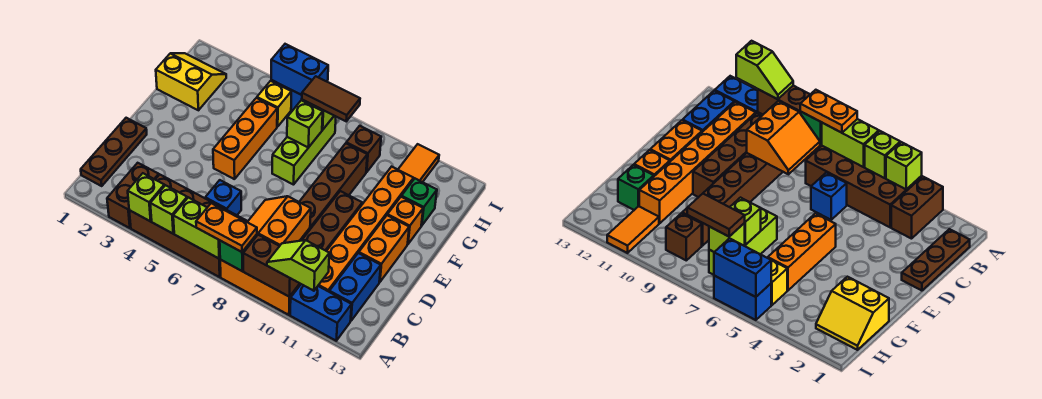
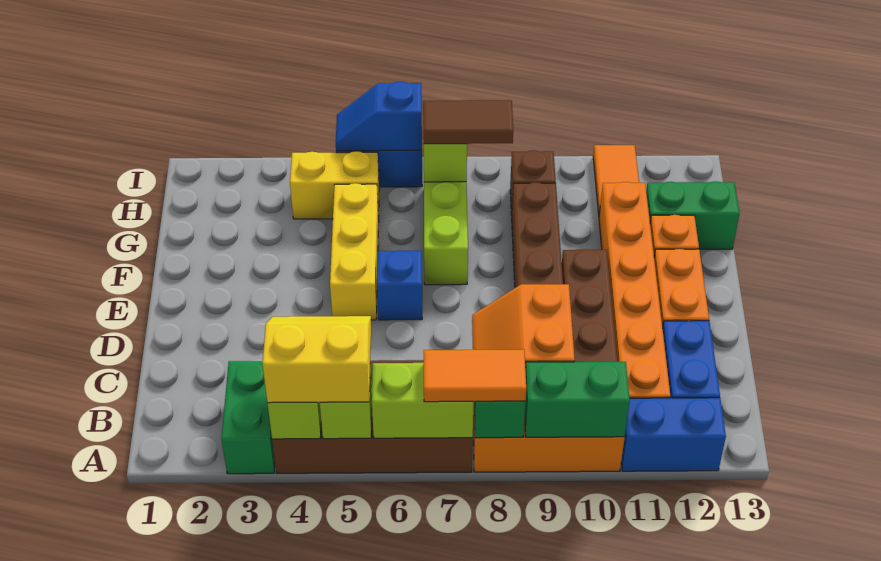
brown brick A3:B3 level 1 -> green brick A3:B3 level 1
orange plate A7:A8 level 3 -> orange tile A7:A8 level 3
brown brick A9:A10 level 2 -> green brick A9:A10 level 2
lime slope A10:A11 level 3 top 11 -> none
brown plate B1:D1 level 1 -> none
blue brick C6 level 1 -> blue brick E6 level 1
orange brick E5:G5 level 1 -> yellow brick E5:G5 level 1
yellow slope G1:H2 level 1 top G -> yellow slope A4:B5 level 3 top A
lime brick G7 level 2 -> none
green brick G12 level 1 -> green brick G12:G13 level 1
yellow brick H5 level 1 -> yellow brick H4:H5 level 1
blue brick I5:I6 level 2 -> blue slope I5:I6 level 2 top 6

